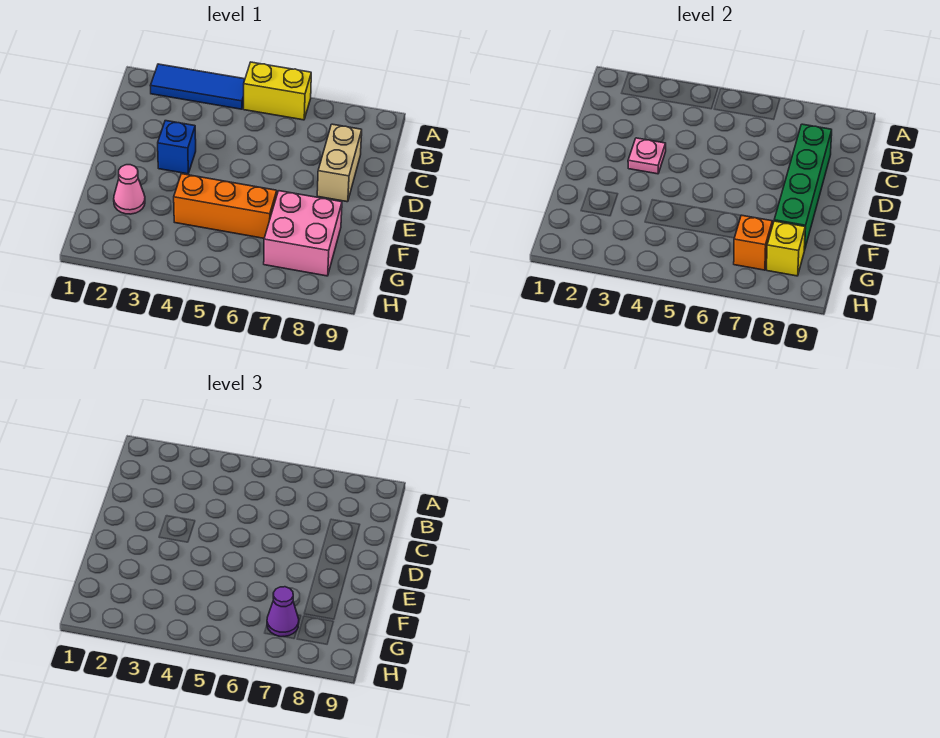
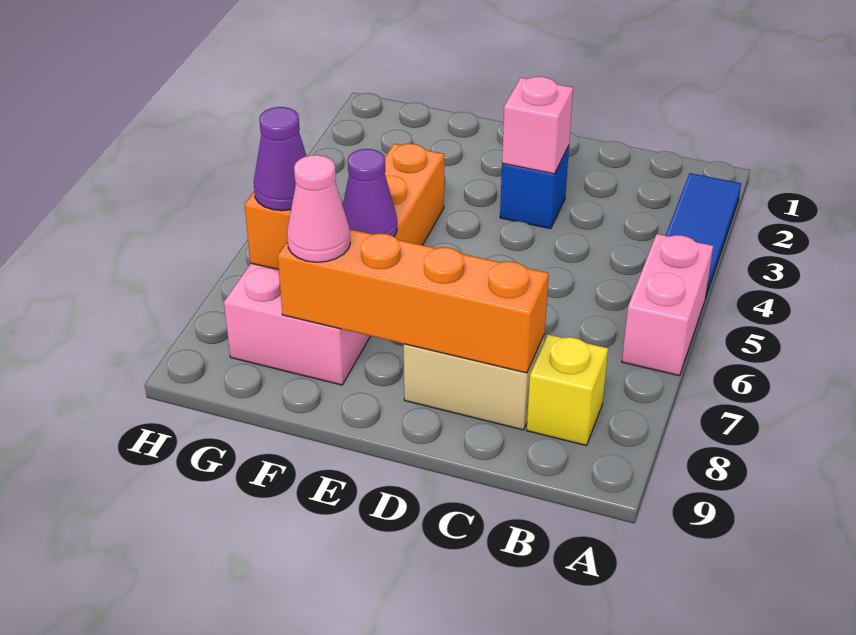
yellow brick A5:A6 level 1 -> pink brick A5:A6 level 1
green brick C8:F8 level 2 -> orange brick C8:F8 level 2
pink plate D3 level 2 -> pink brick D3 level 2
pink cone F2 level 1 -> pink cone F8 level 3
none -> purple cone F6 level 2
yellow brick G8 level 2 -> yellow brick B8 level 1

